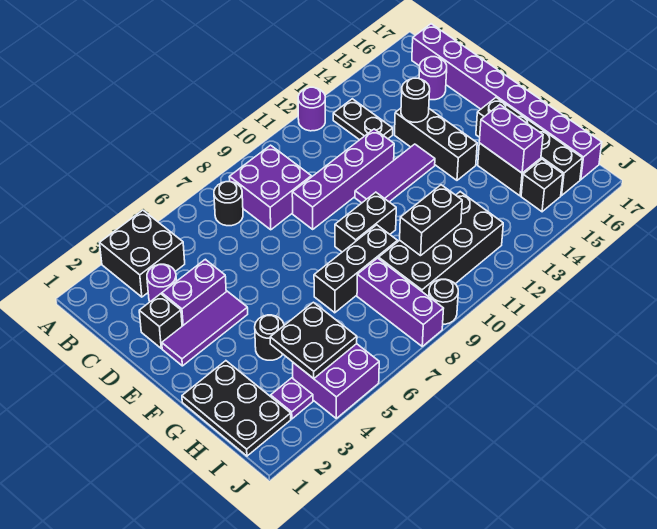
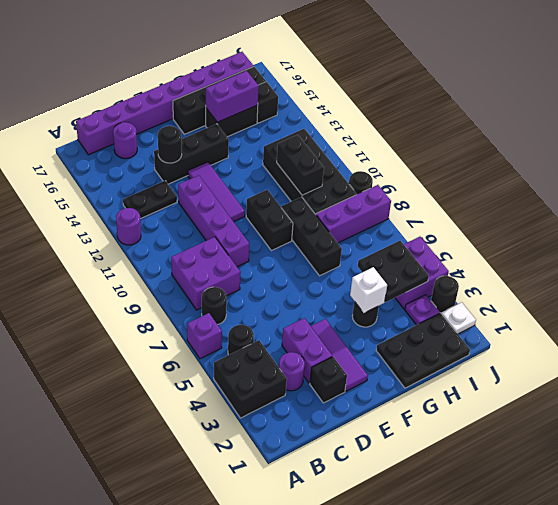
none -> purple brick A6 level 1
none -> black round brick B5 level 1
none -> white brick G4 level 2
none -> white plate J2 level 1
none -> black round brick J3 level 1

